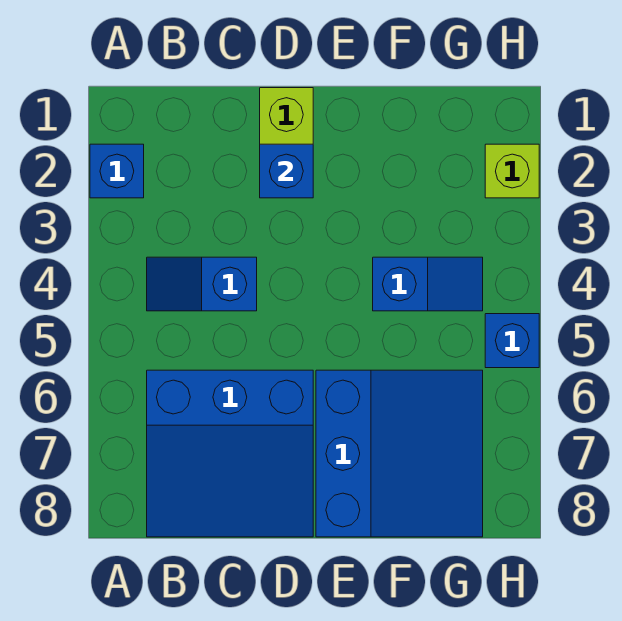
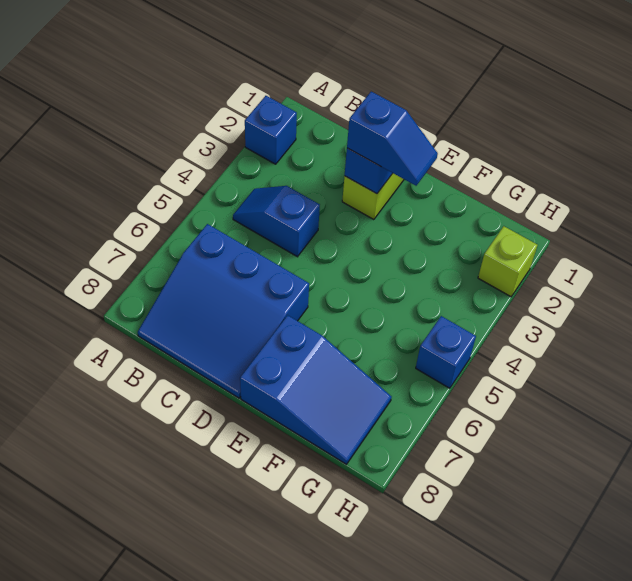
blue slope E6:G8 level 1 top E -> blue slope E7:G8 level 1 top E
blue slope F4:G4 level 1 top F -> blue slope D2:E2 level 3 top D

